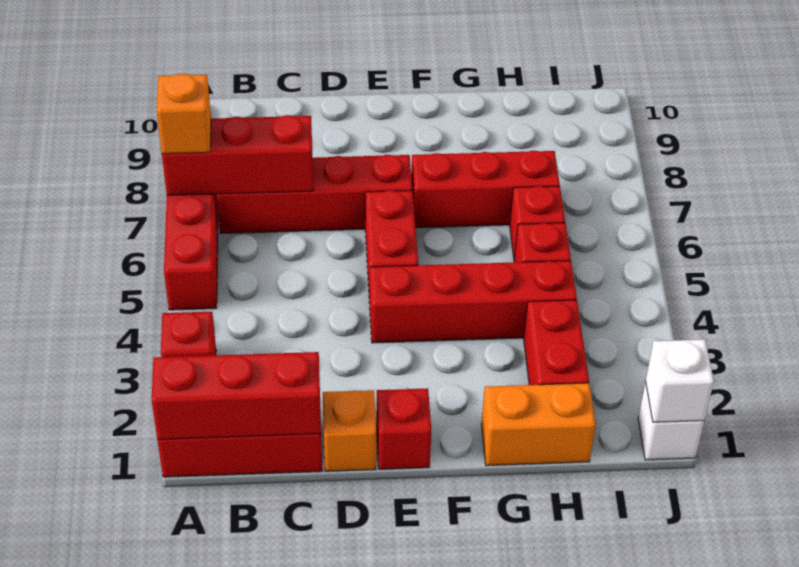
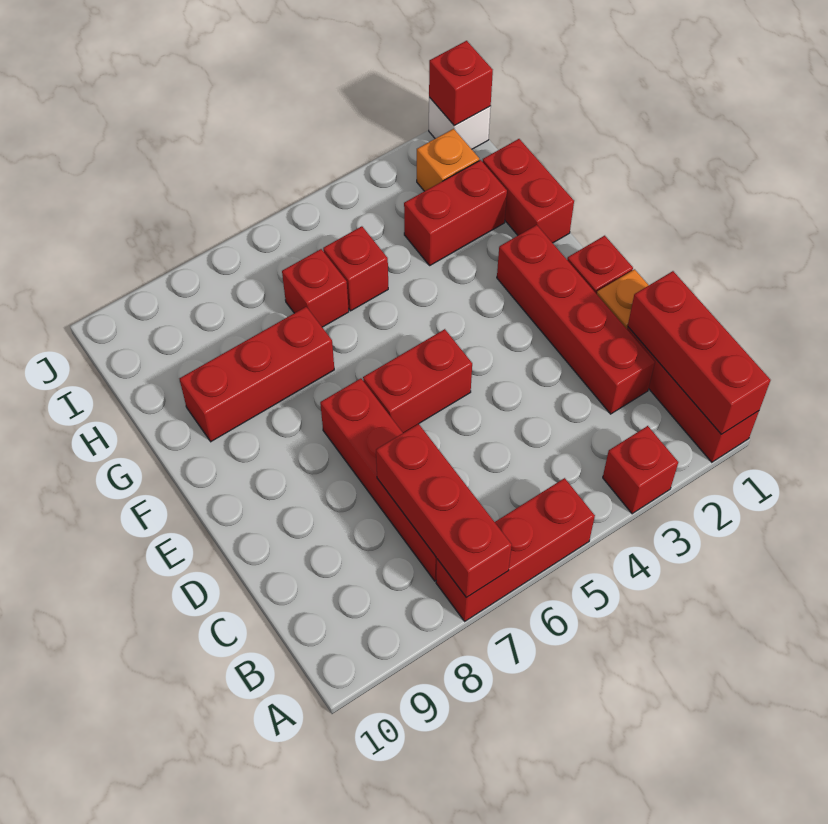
orange brick A7 level 3 -> orange brick I2 level 1
red brick E4:H4 level 1 -> red brick C2:F2 level 1
red brick F7:H7 level 1 -> red brick G7:G9 level 1
orange brick G1:H1 level 1 -> red brick G1:H1 level 1
white brick J1 level 2 -> red brick J1 level 2

